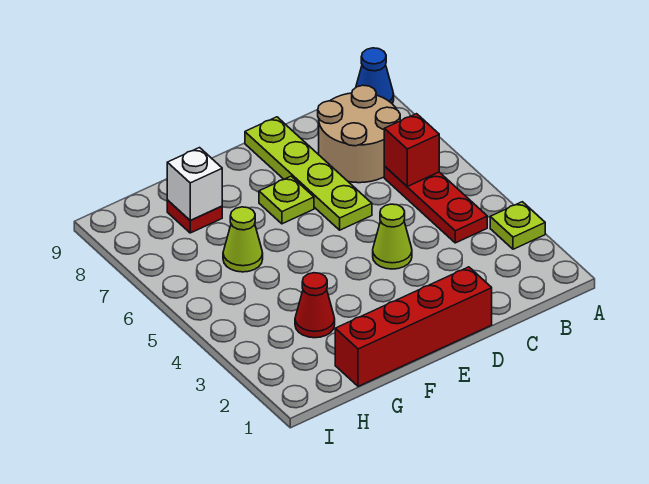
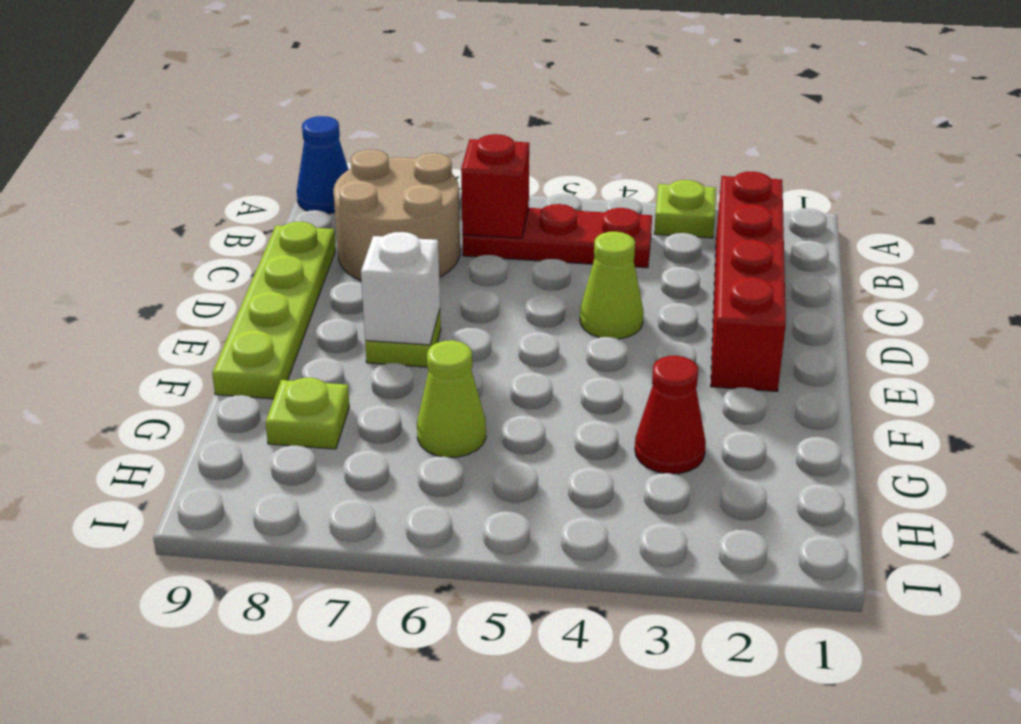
red brick D1:G1 level 1 -> red brick B2:E2 level 1
lime plate D6:D9 level 1 -> lime plate C9:F9 level 1
red plate G8 level 1 -> lime plate G8 level 1
white brick G8 level 2 -> white brick E7 level 2

